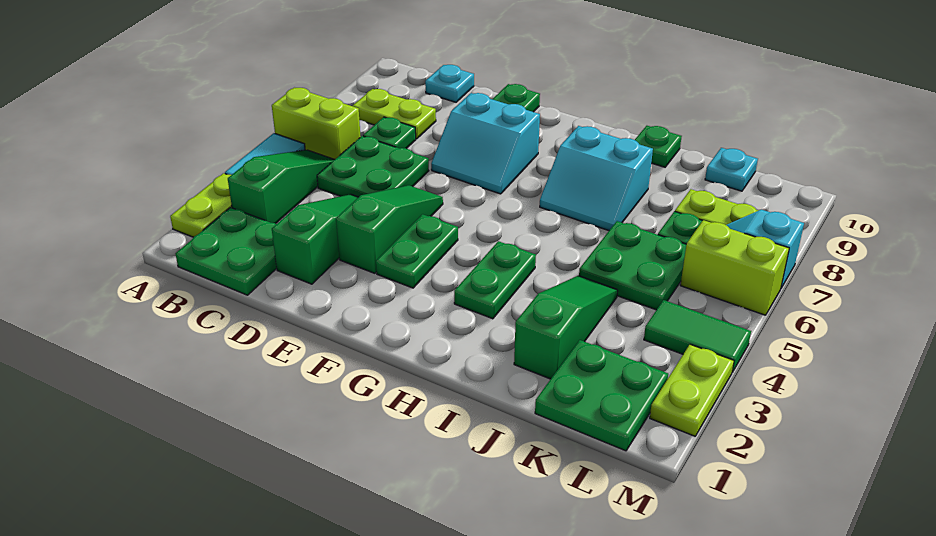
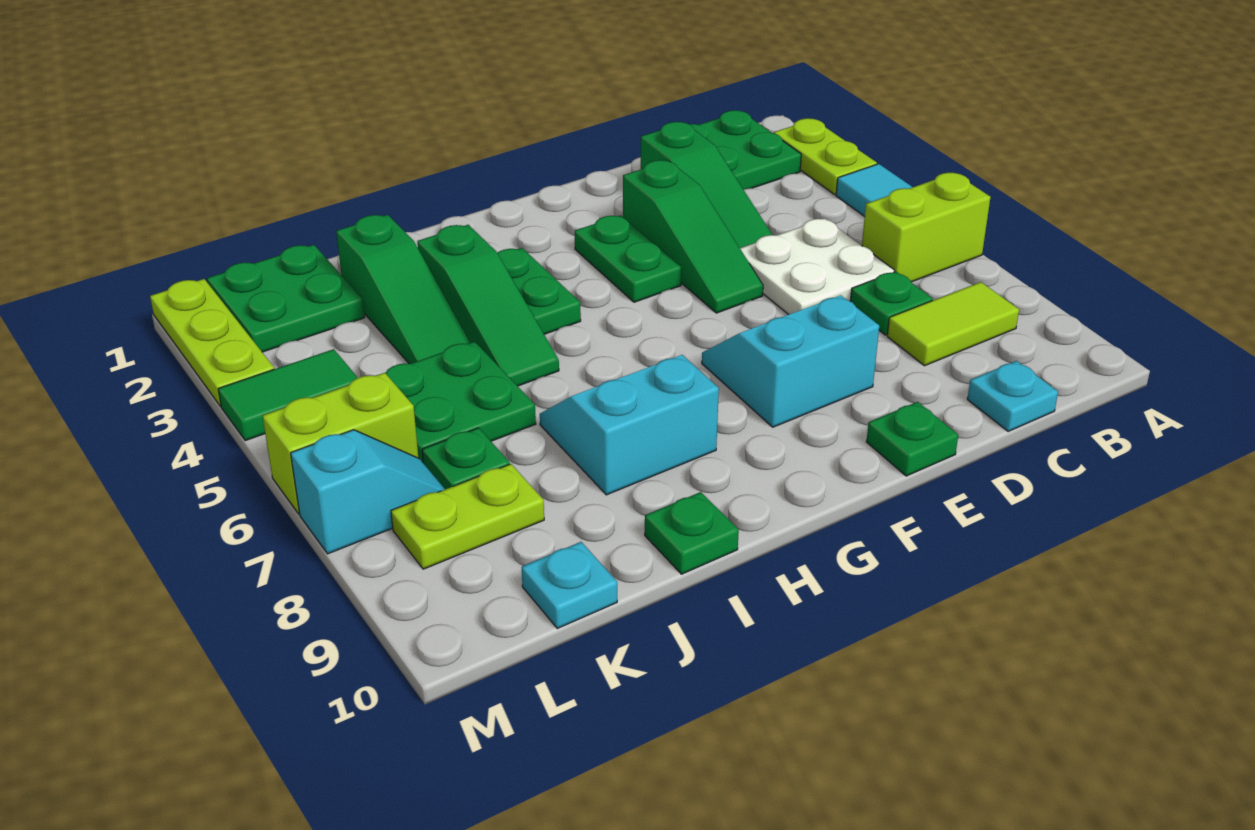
green slope B3:B5 level 1 top 3 -> green slope I3:I5 level 1 top 3
lime plate B8:C8 level 1 -> lime tile B8:C8 level 1
green plate C5:D6 level 1 -> white plate C5:D6 level 1
lime plate M2:M3 level 1 -> lime plate M1:M3 level 1

